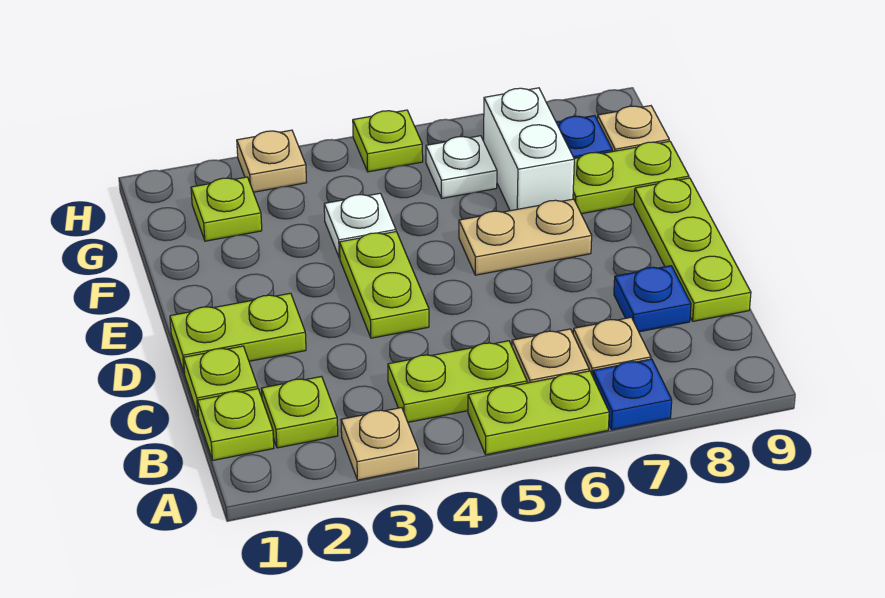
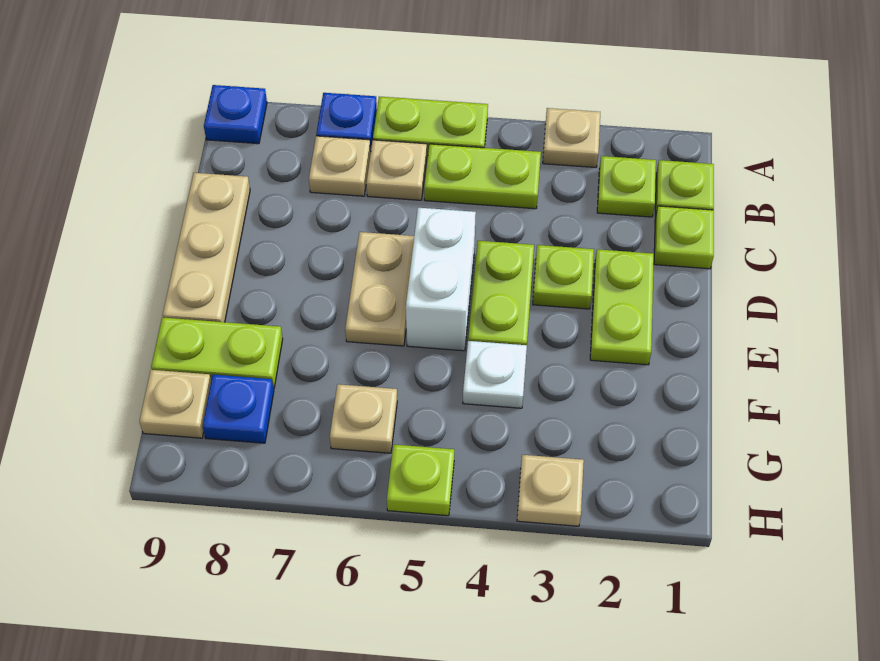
blue plate C8 level 1 -> blue plate A9 level 1
lime plate C9:E9 level 1 -> tan plate C9:E9 level 1
lime plate D1:D2 level 1 -> lime plate D2:E2 level 1
tan plate E6:E7 level 1 -> tan plate D6:E6 level 1
white brick F7:G7 level 1 -> white brick D5:E5 level 1
lime plate G2 level 1 -> lime plate D3 level 1
white plate G6 level 1 -> tan plate G6 level 1

